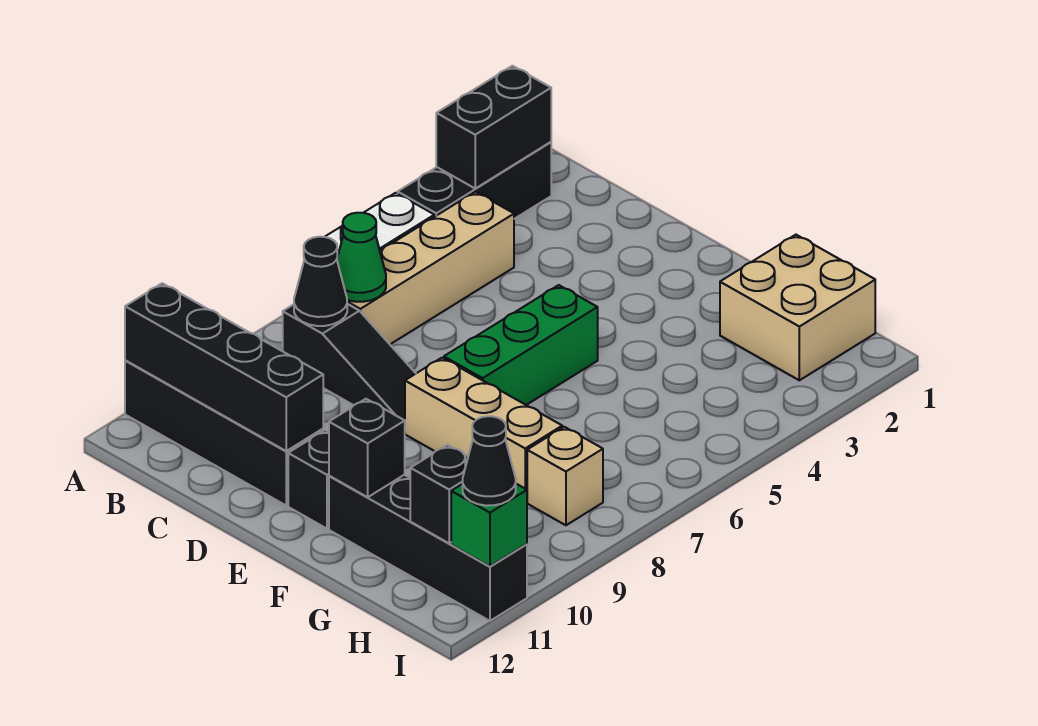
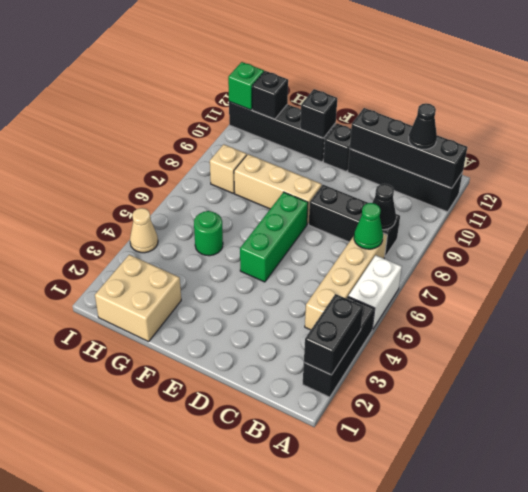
black slope B8:D8 level 1 top B -> black brick B8:D8 level 1
none -> green round brick G5 level 1
none -> tan cone I4 level 1
black cone I11 level 3 -> black cone B11 level 3

